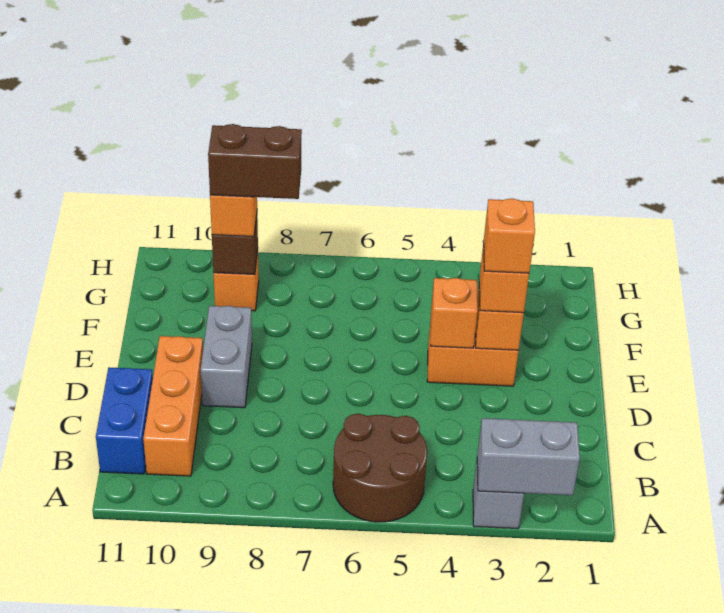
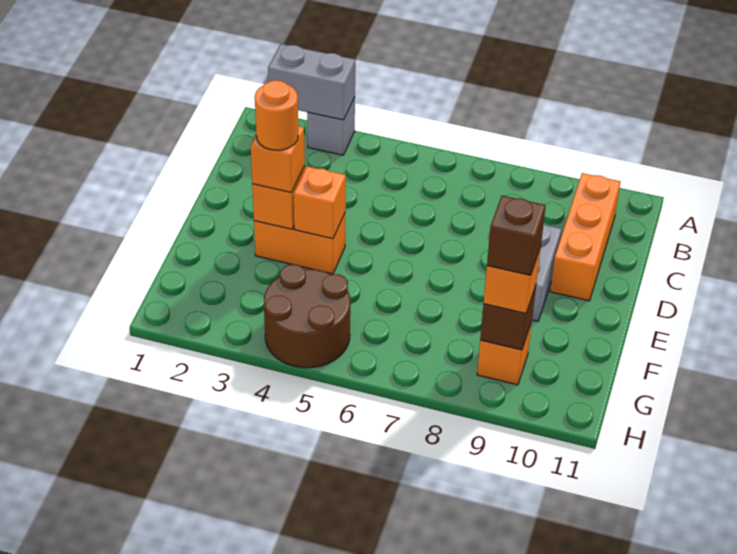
brown round brick A5:B6 level 1 -> brown round brick G4:H5 level 1
blue brick B11:C11 level 1 -> none
orange brick E3 level 4 -> orange round brick E3 level 4
brown brick G8:G9 level 4 -> brown brick G9 level 4

